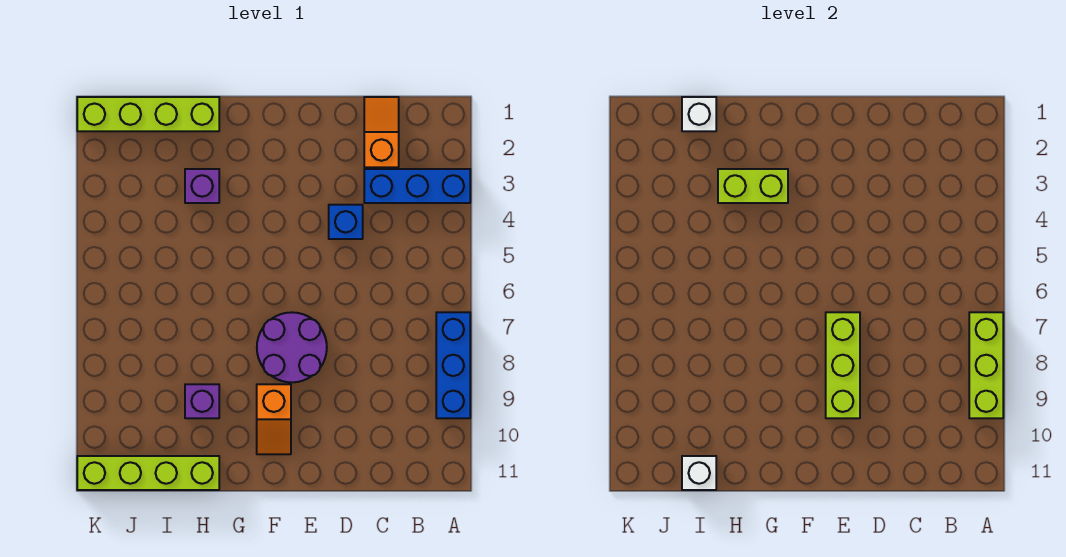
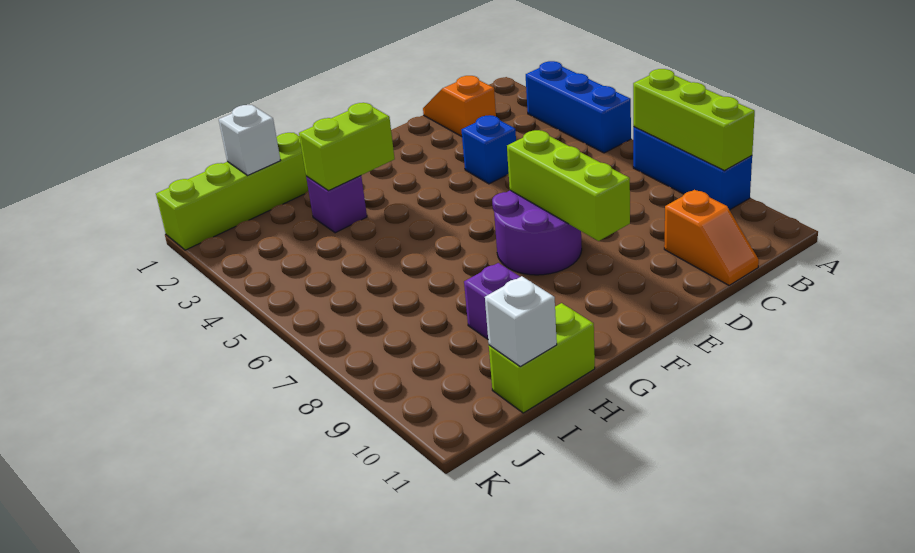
blue brick A3:C3 level 1 -> blue brick A3:A5 level 1
orange slope F9:F10 level 1 top 9 -> orange slope C10:C11 level 1 top 10
lime brick H11:K11 level 1 -> lime brick H11:I11 level 1

